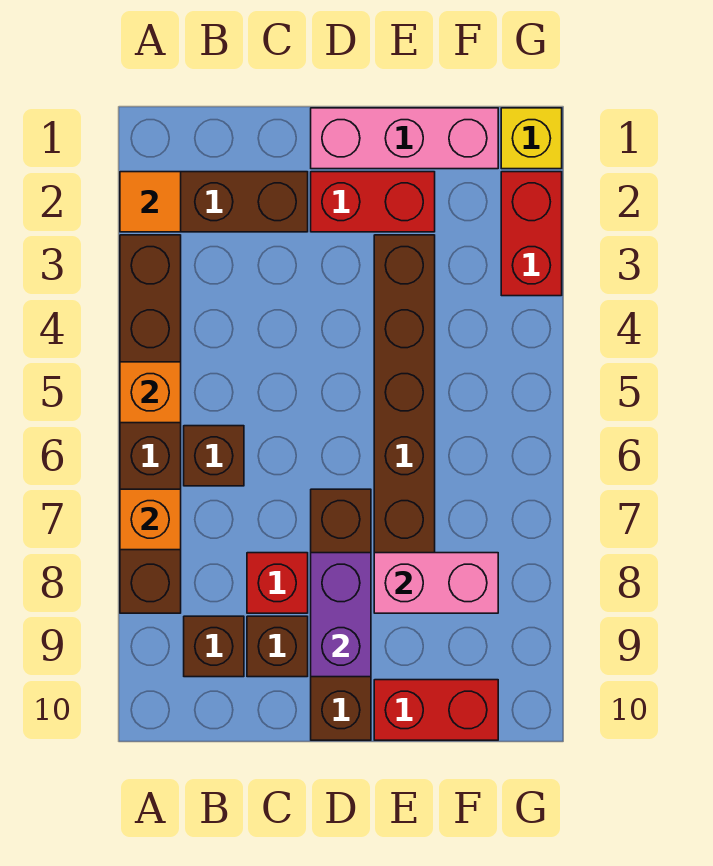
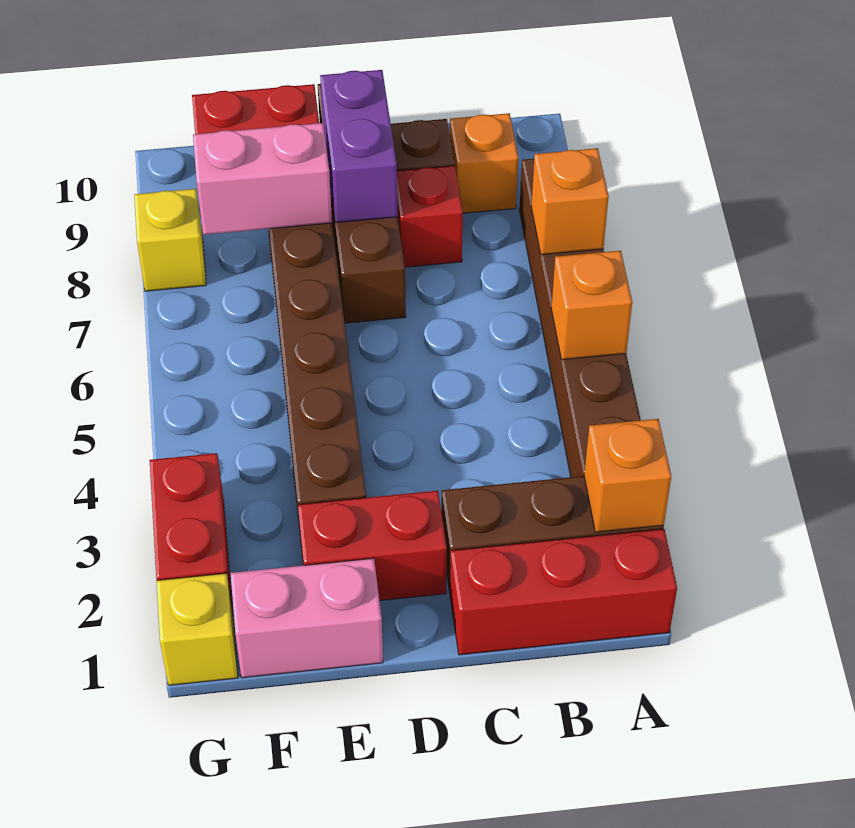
none -> red brick A1:C1 level 1
orange tile A2 level 2 -> orange brick A2 level 2
brown brick B6 level 1 -> none
brown brick B9 level 1 -> orange brick B9 level 1
pink brick D1:F1 level 1 -> pink brick E1:F1 level 1
none -> yellow brick G8 level 1

